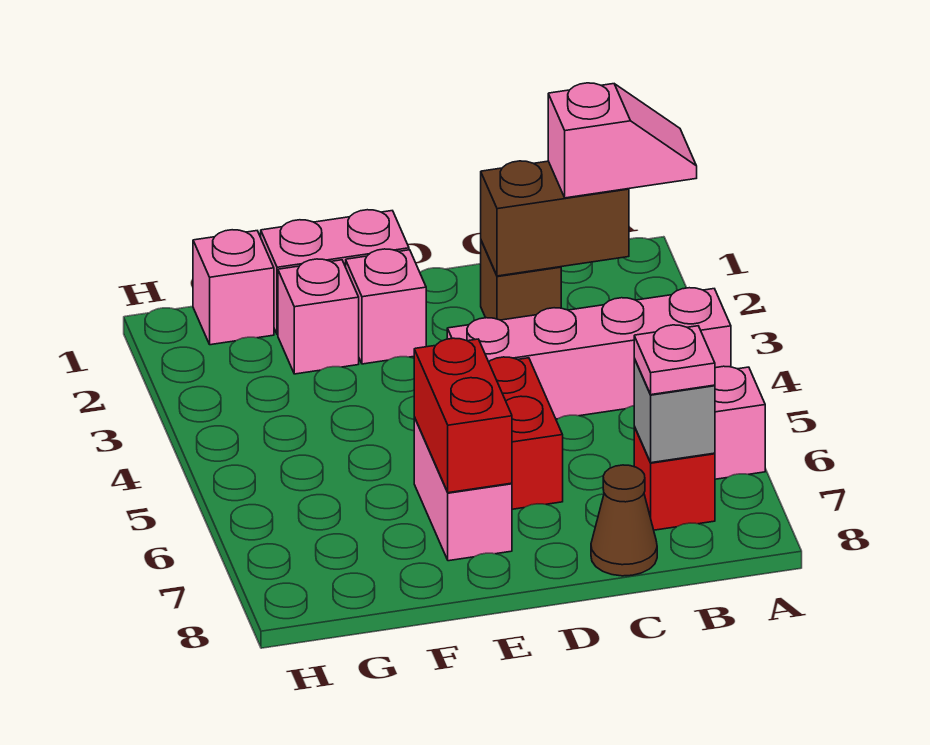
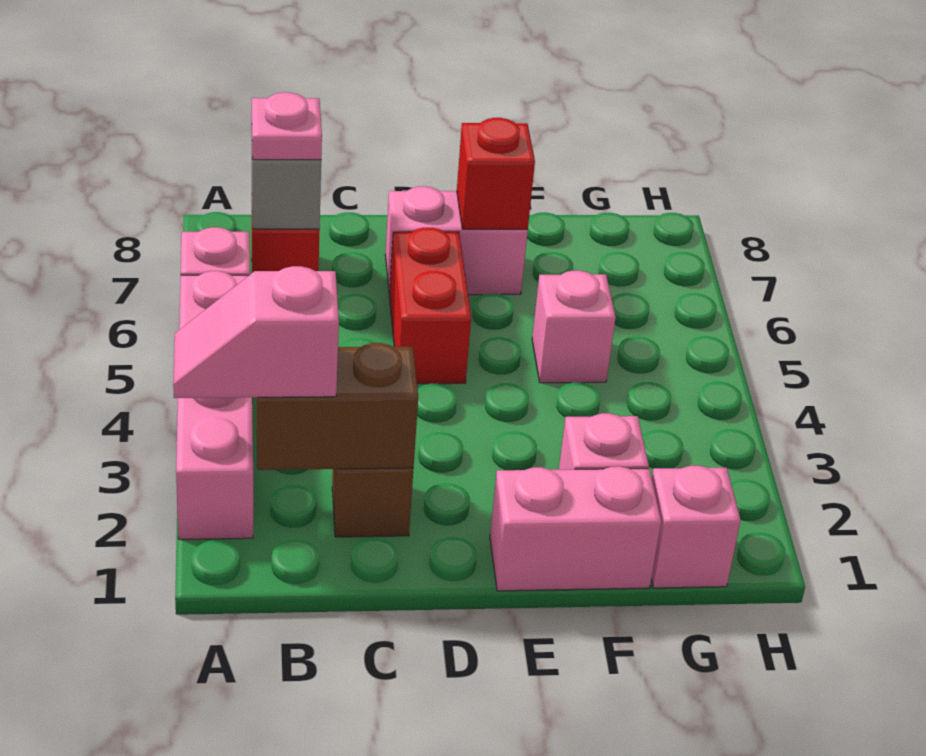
pink brick A4:D4 level 1 -> pink brick A2:A5 level 1
brown cone C8 level 1 -> none
pink brick E2 level 1 -> pink brick F5 level 1
pink brick E6:E7 level 1 -> pink brick D7:E7 level 1
red brick E6:E7 level 2 -> red brick E7 level 2

